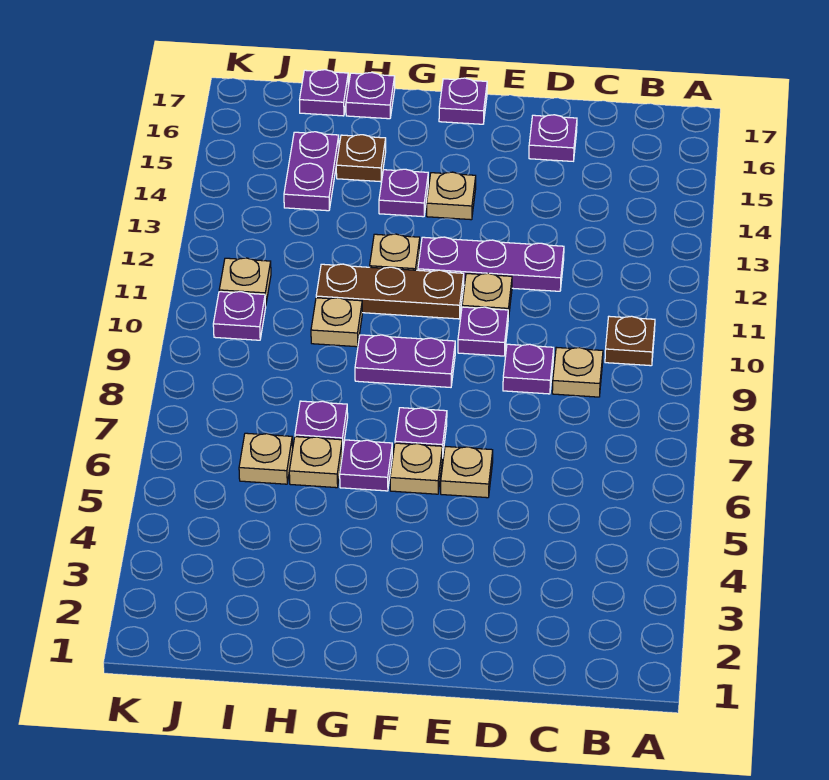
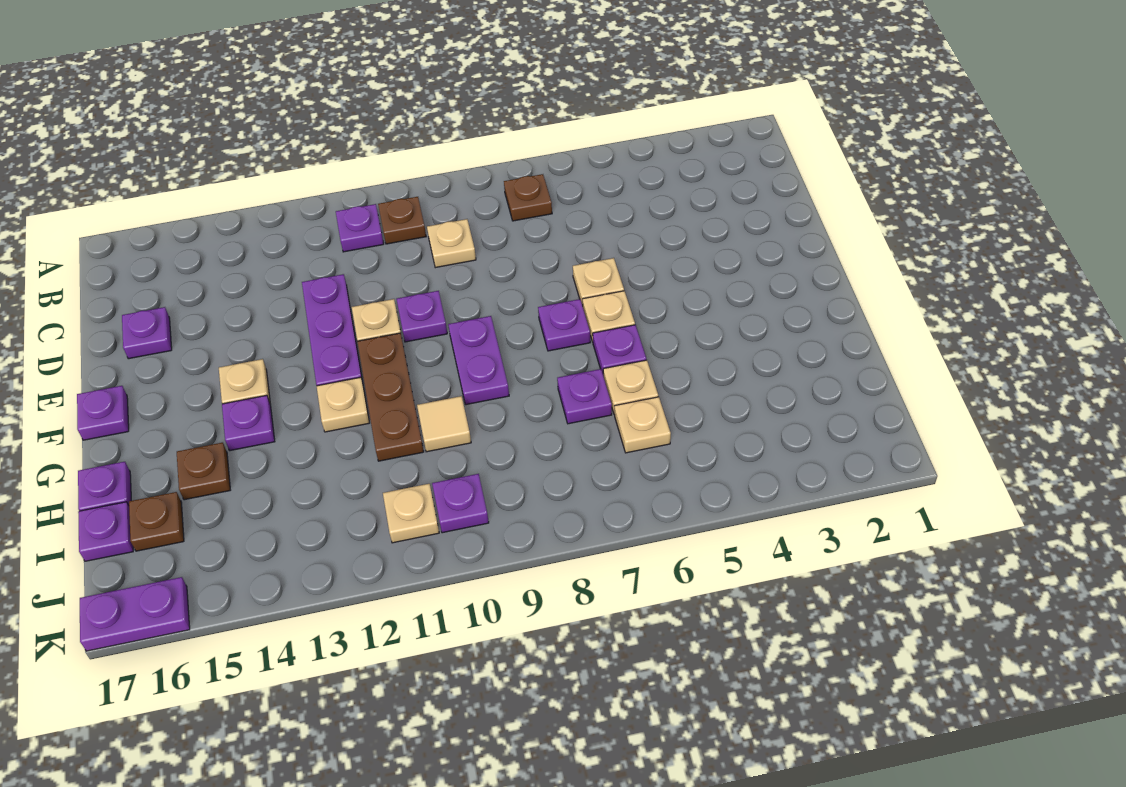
none -> brown plate B7 level 1
purple plate D9 level 1 -> purple plate B11 level 1
tan plate H10 level 1 -> tan tile H10 level 1
purple plate I14:I15 level 1 -> purple plate K16:K17 level 1
none -> brown plate I16 level 1

